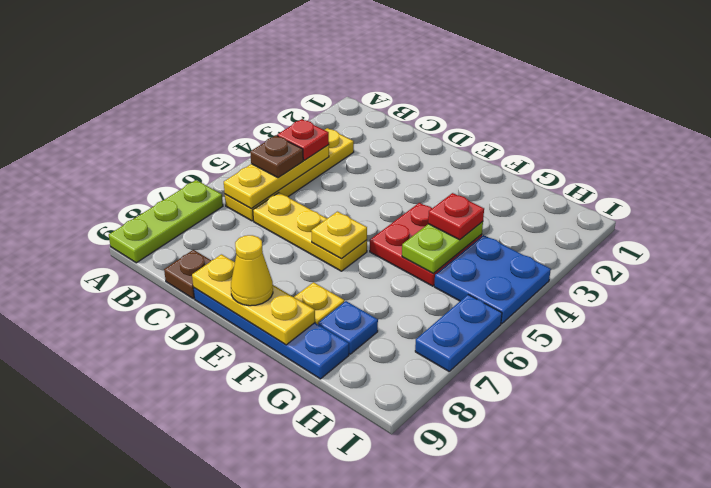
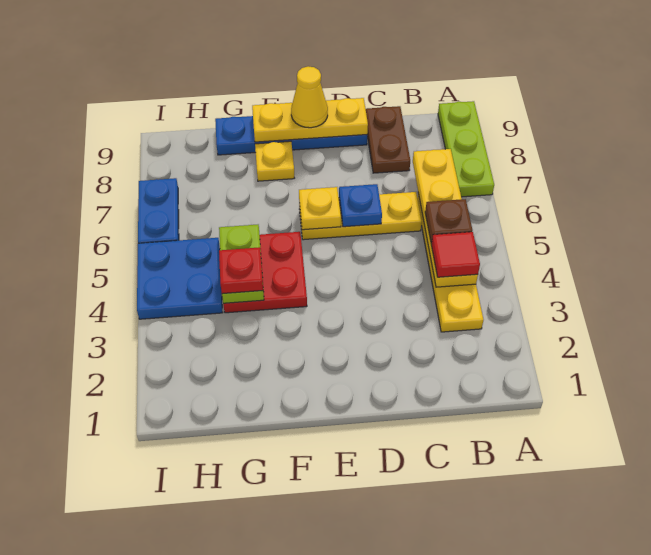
yellow plate B4:B6 level 2 -> yellow plate B4:B7 level 2
red plate B4 level 3 -> red tile B4 level 3
brown plate C9 level 1 -> brown plate C8:C9 level 1
blue plate G8 level 1 -> blue plate D6 level 2

